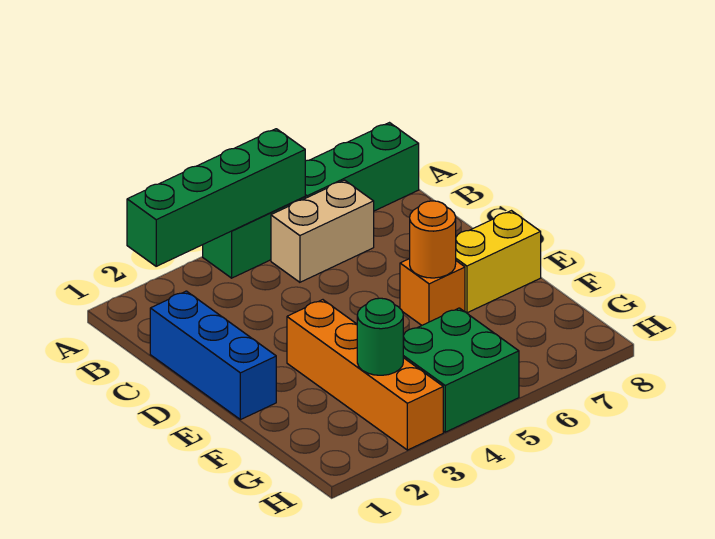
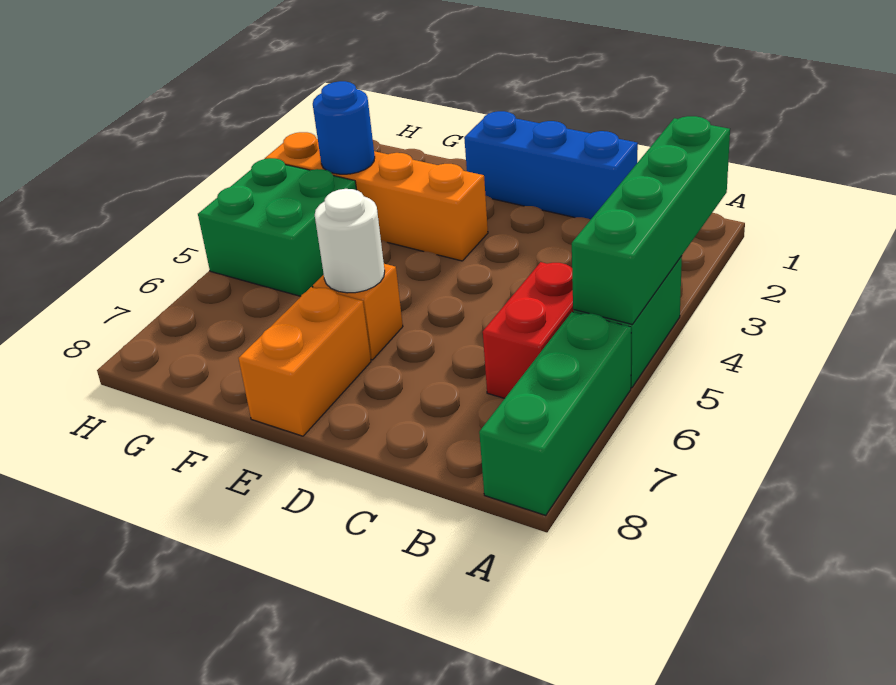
tan brick B5:B6 level 1 -> red brick B5:B6 level 1
orange round brick E6 level 2 -> white round brick E6 level 2
yellow brick E7:E8 level 1 -> orange brick E7:E8 level 1
green round brick G3 level 2 -> blue round brick G3 level 2

